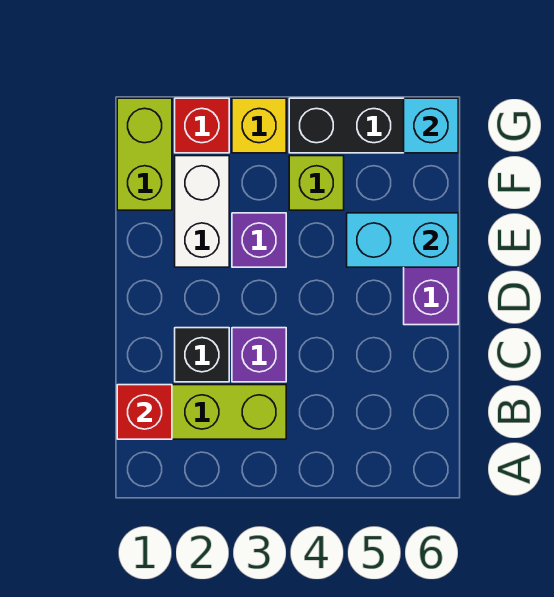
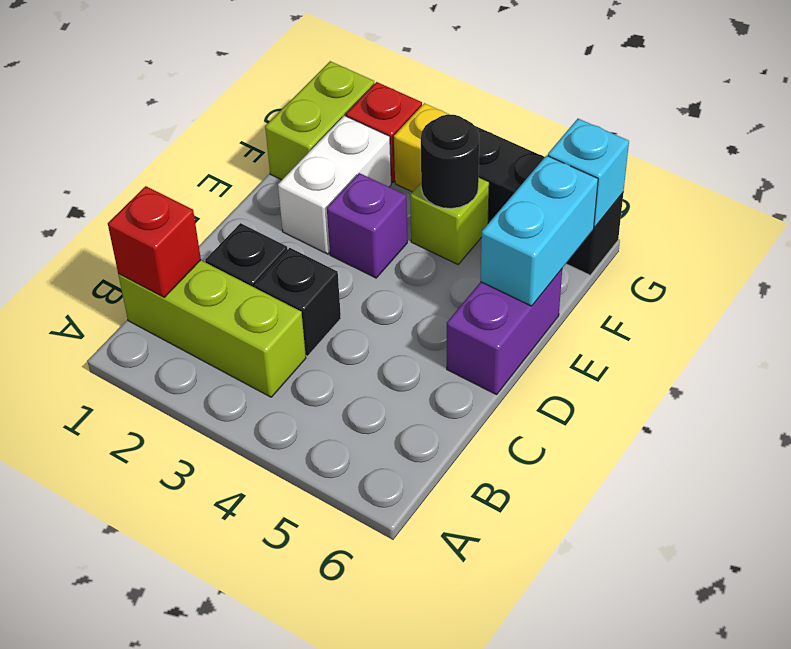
purple brick C3 level 1 -> black brick C3 level 1
cyan brick E5:E6 level 2 -> cyan brick E6:F6 level 2
none -> black round brick F4 level 2

